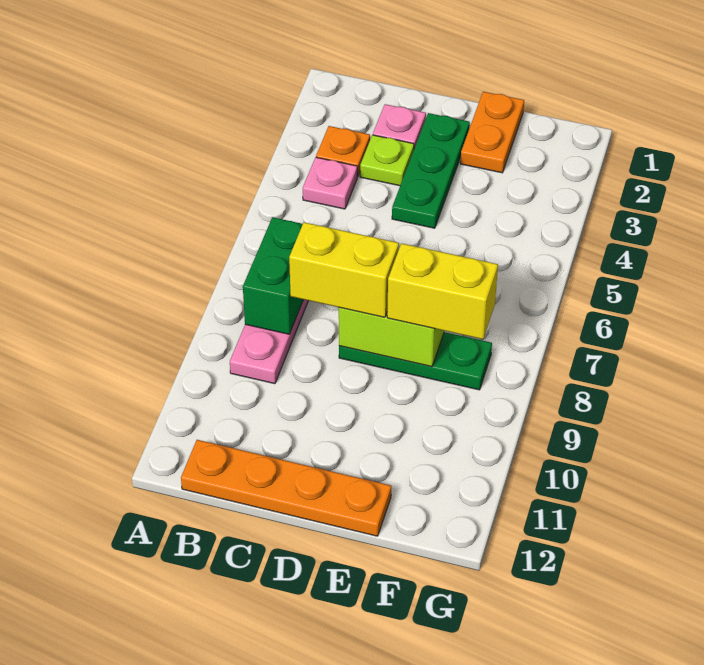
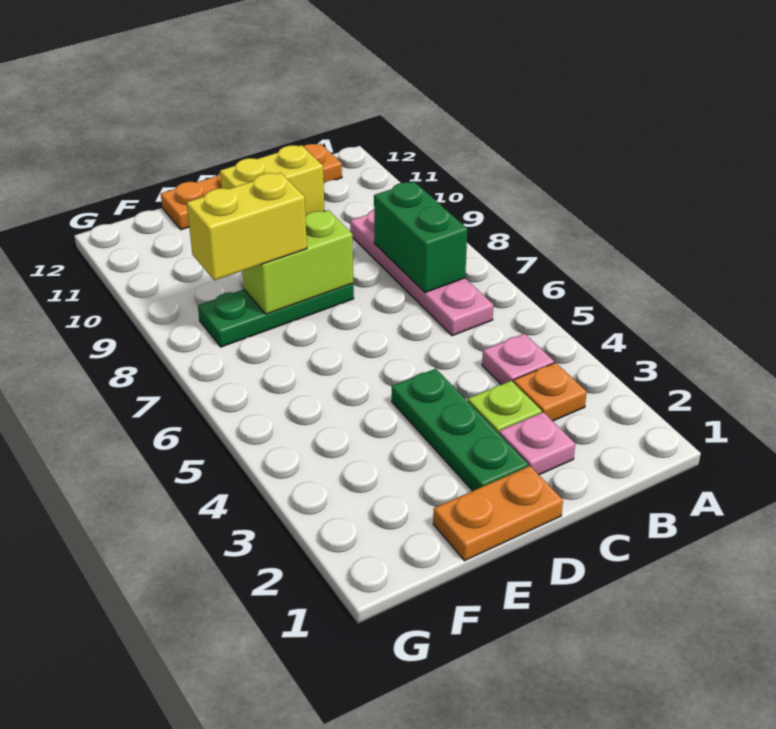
yellow brick C8:D8 level 3 -> yellow brick C11:D11 level 1
orange plate E1:E2 level 1 -> orange plate D1:E1 level 1

